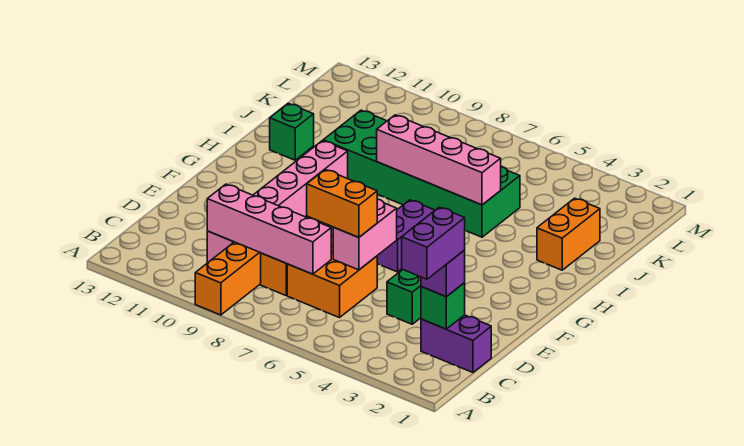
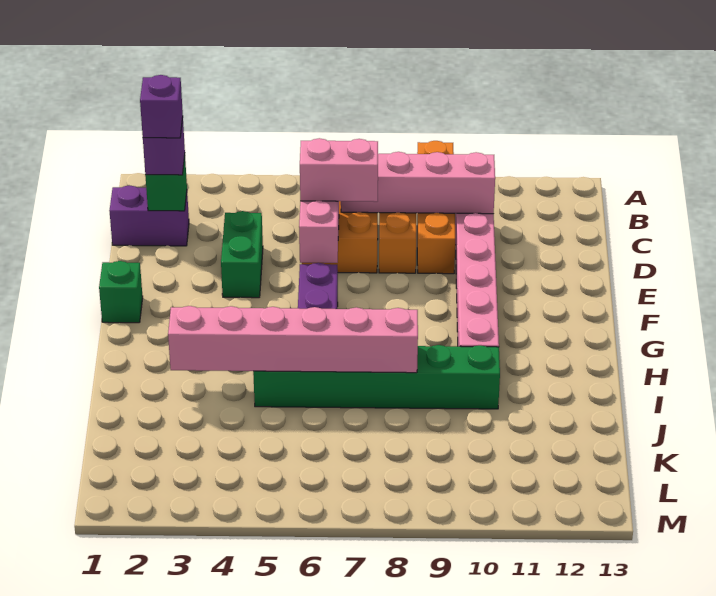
purple brick B2:C2 level 4 -> purple brick C2 level 4
orange brick D6:D7 level 3 -> pink brick D6:D7 level 3
orange brick I2:J2 level 1 -> none
green brick I5:J10 level 1 -> green brick I5:I10 level 1
pink brick I5:I8 level 2 -> pink brick I3:I8 level 2
green brick I12 level 1 -> green brick F1 level 1

